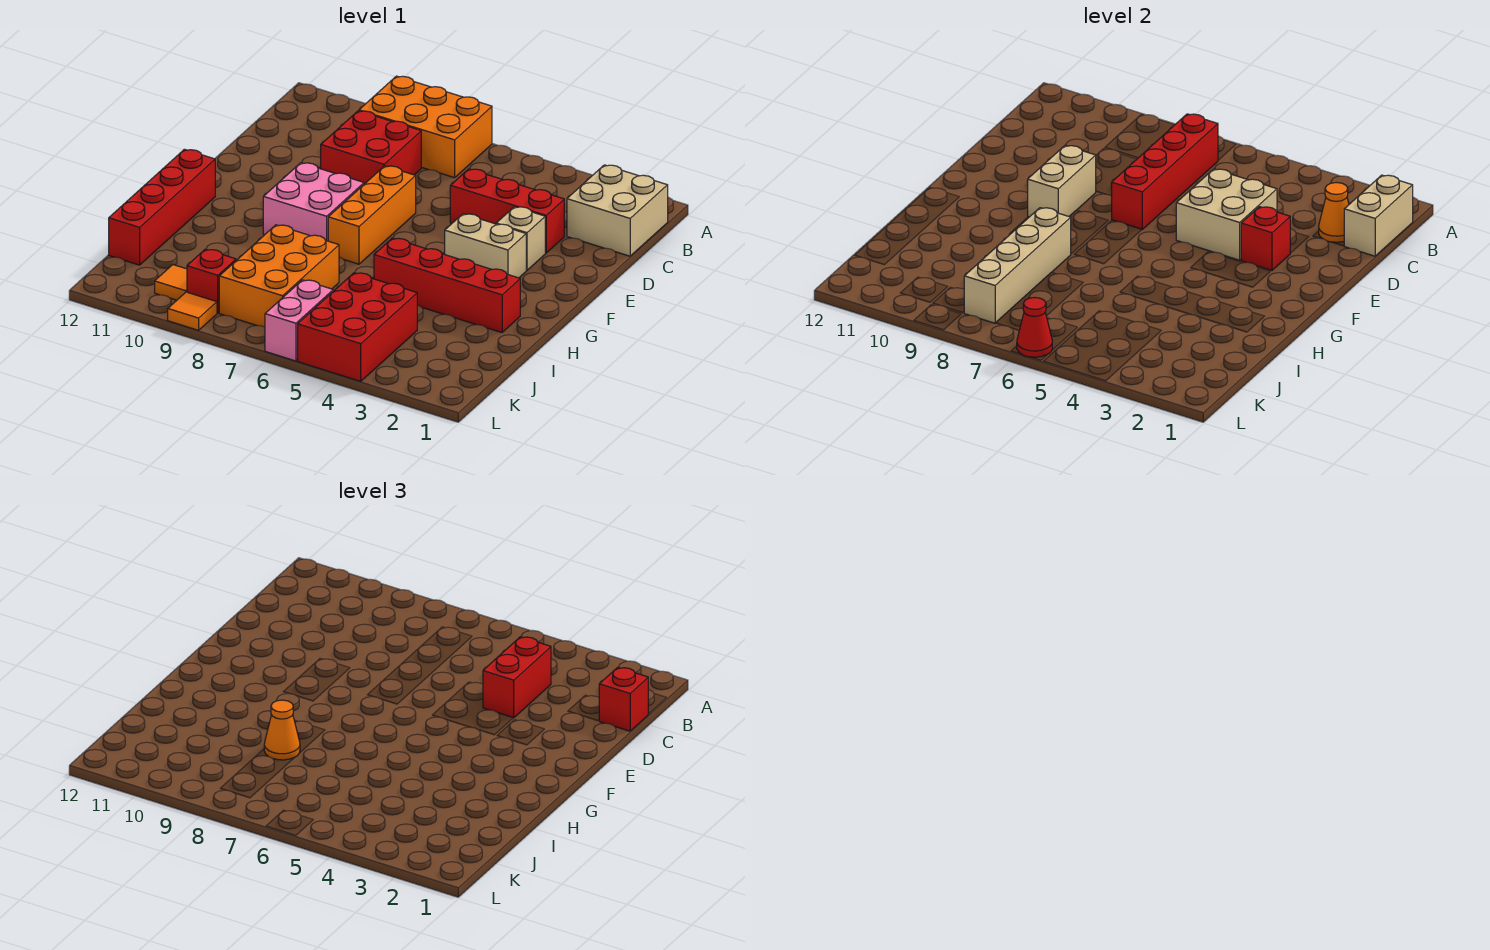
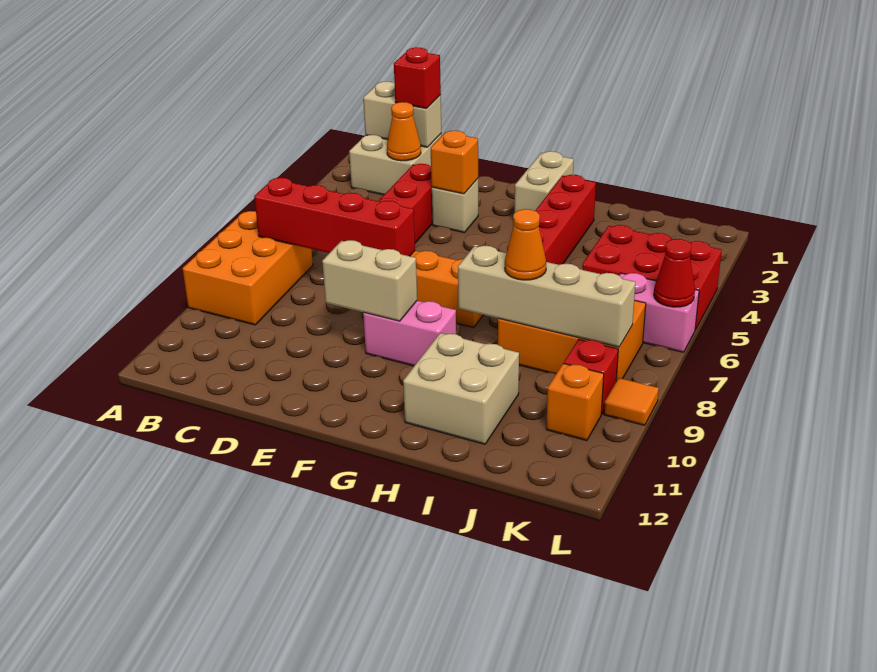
red brick C4:D4 level 3 -> none
red brick C8:D9 level 1 -> none
tan brick D4:E5 level 2 -> tan brick H10:I11 level 1
red brick E3 level 2 -> orange brick E3 level 2
tan brick F3:F4 level 1 -> tan brick G1:G2 level 1
pink brick F8:G9 level 1 -> pink brick F9:G9 level 1
red brick G12:J12 level 1 -> none
orange tile K10 level 1 -> orange brick K10 level 1

